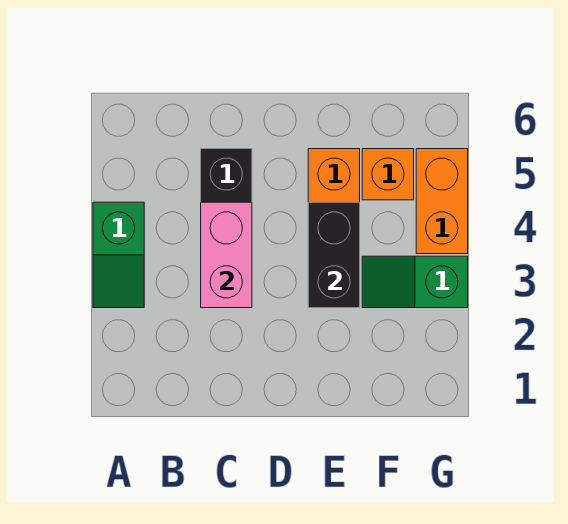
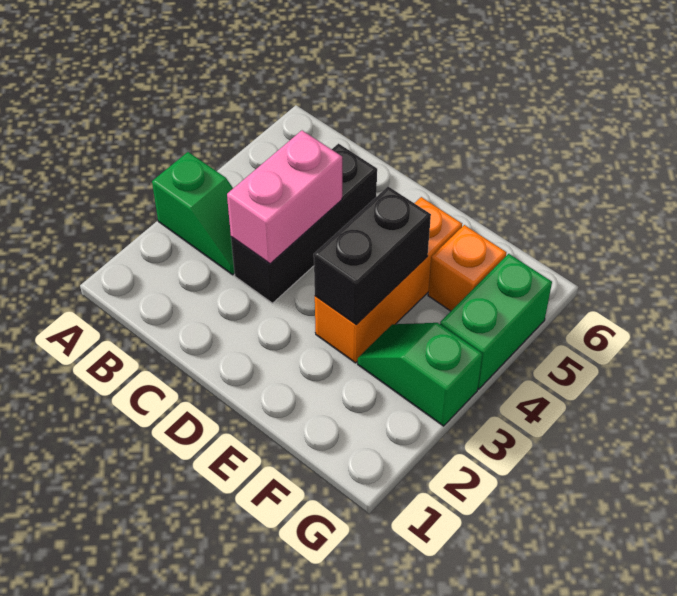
green slope A3:A4 level 1 top 4 -> green slope A3:B3 level 1 top A
orange brick G4:G5 level 1 -> green brick G4:G5 level 1

